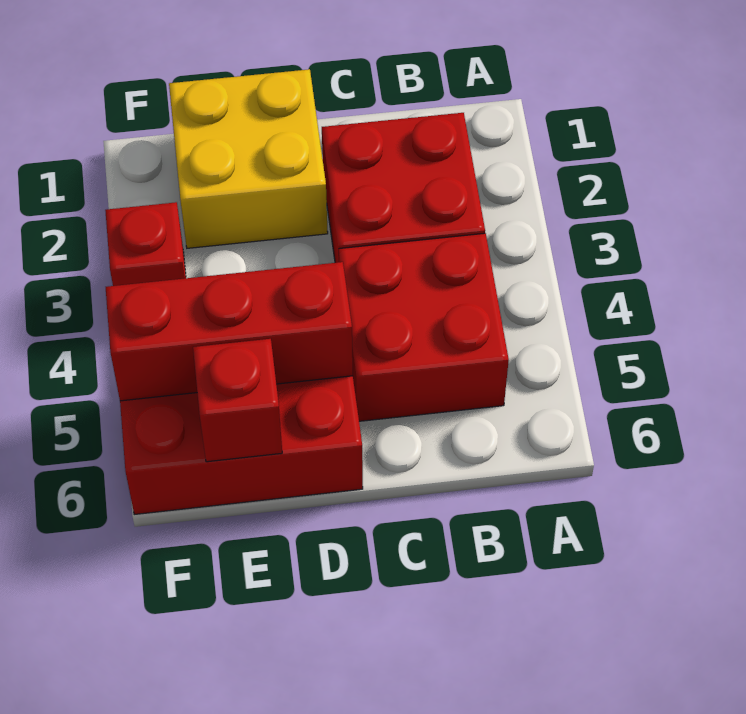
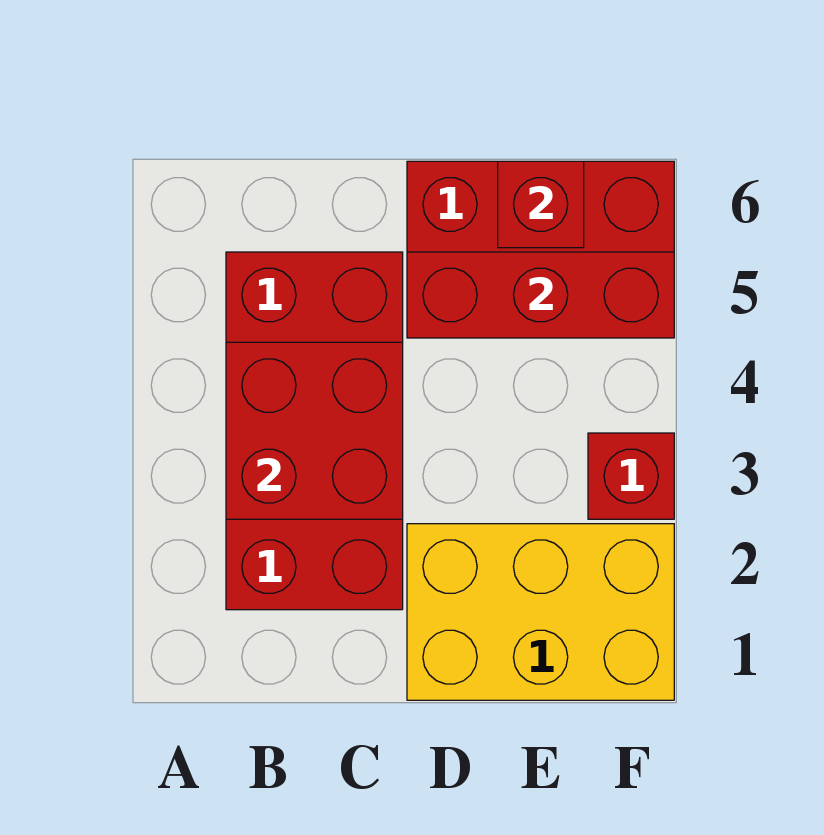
none -> red brick B3:C4 level 2
yellow brick D1:E2 level 1 -> yellow brick D1:F2 level 1

